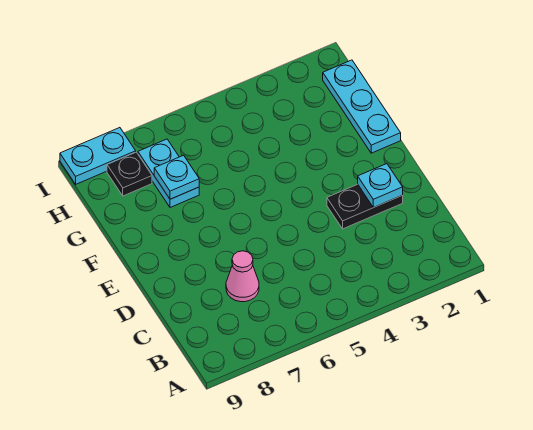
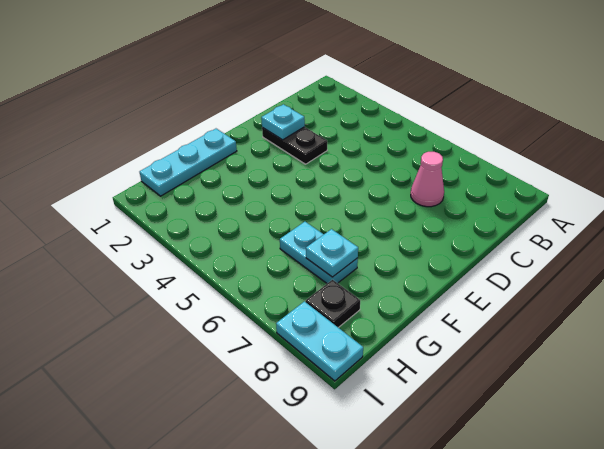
cyan plate G7:H7 level 1 -> cyan plate G6:G7 level 1

